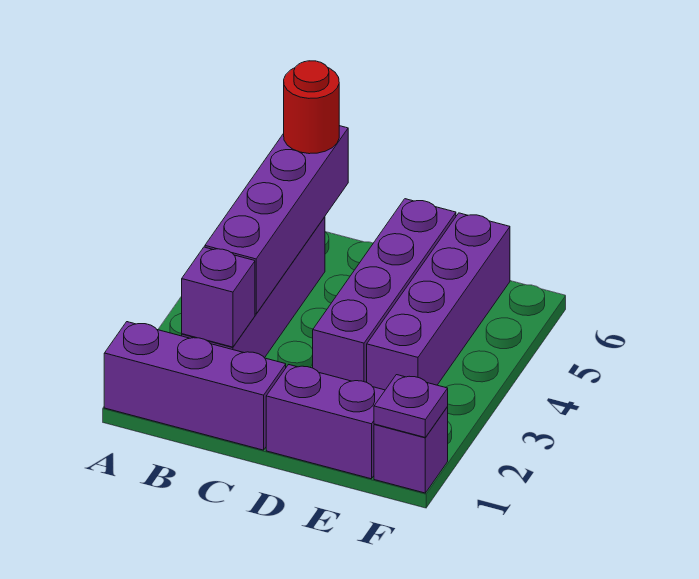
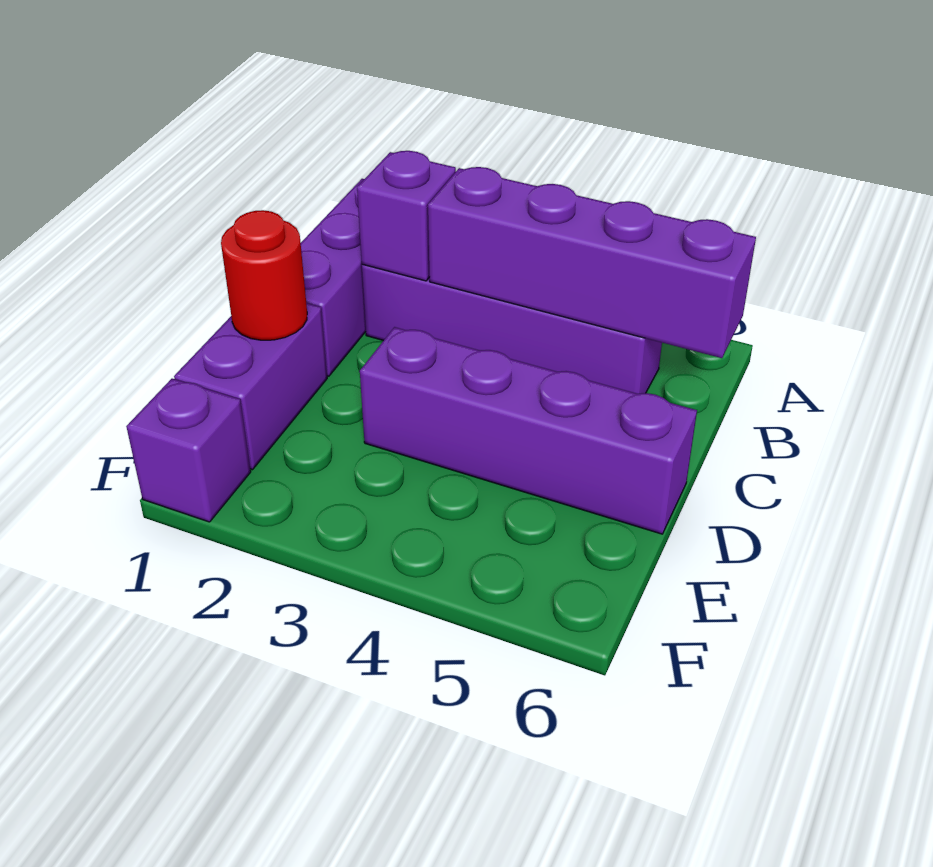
red round brick B6 level 3 -> red round brick D1 level 2
purple brick E3:E6 level 1 -> none
purple plate F1 level 2 -> none

